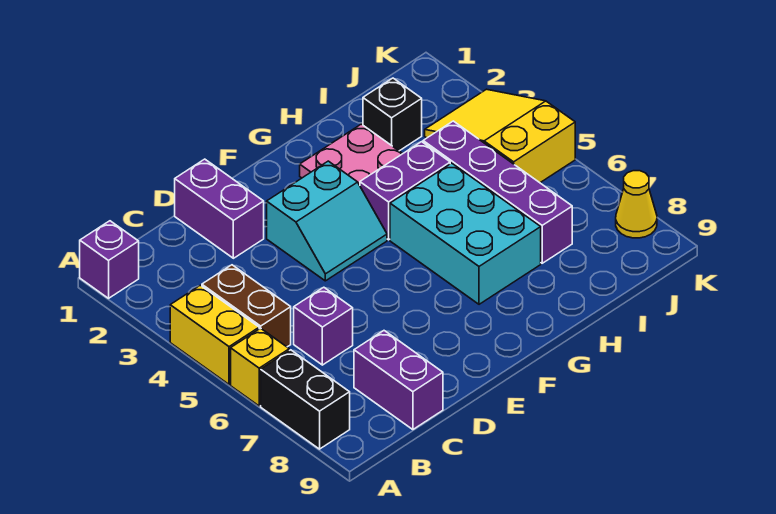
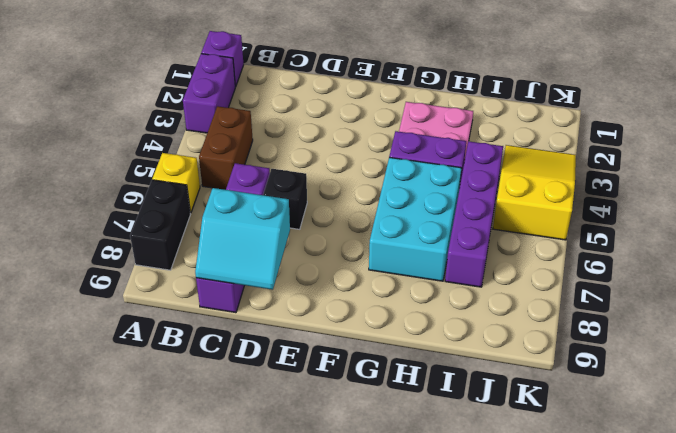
yellow brick A4:A5 level 1 -> none
purple brick D1:D2 level 1 -> purple brick A2:A3 level 1
cyan slope E3:F4 level 1 top 3 -> cyan slope C8:D9 level 2 top 8
black brick I2 level 1 -> black brick D6 level 1
yellow cone K8 level 1 -> none

